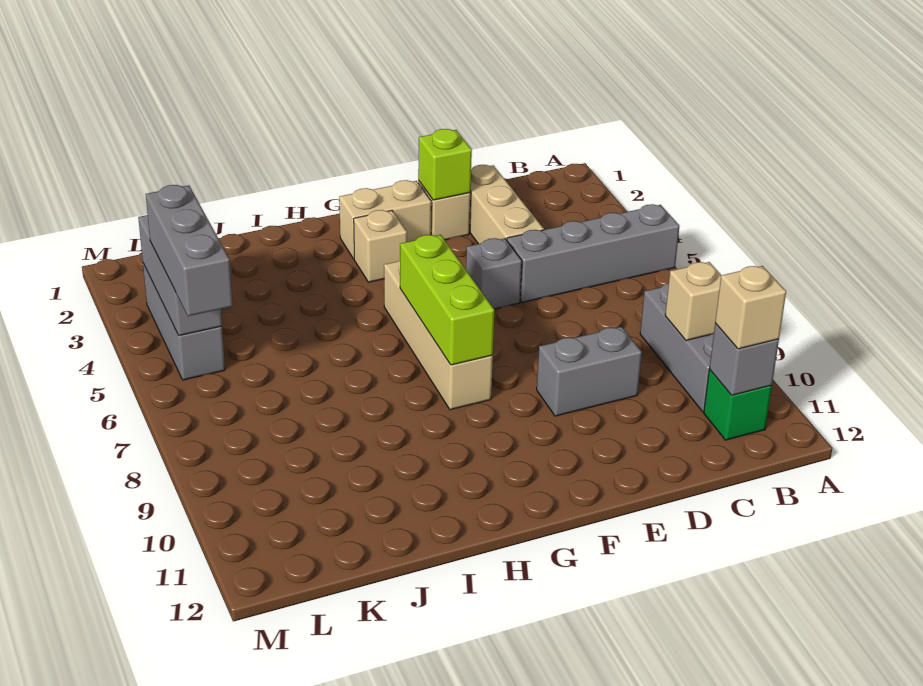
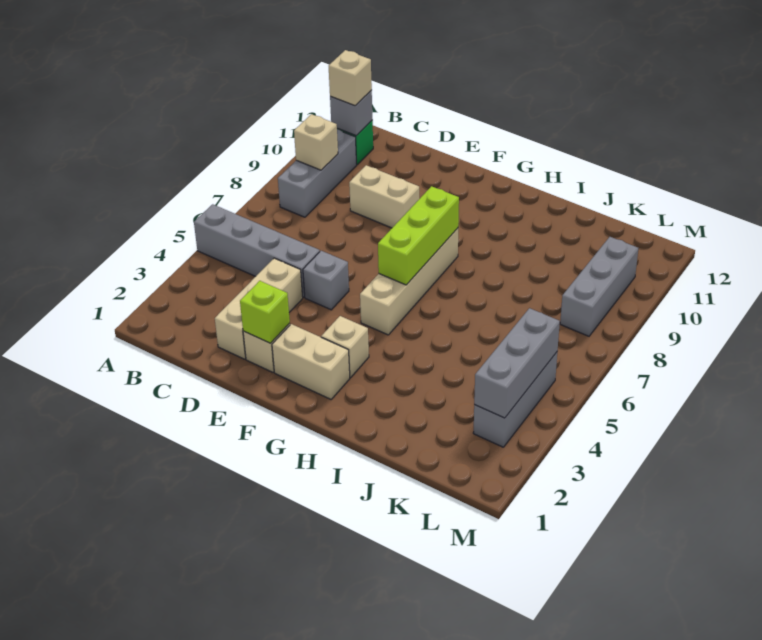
grey brick D9:E9 level 1 -> tan brick D9:E9 level 1
grey brick L4:L6 level 3 -> grey brick L8:L10 level 1

